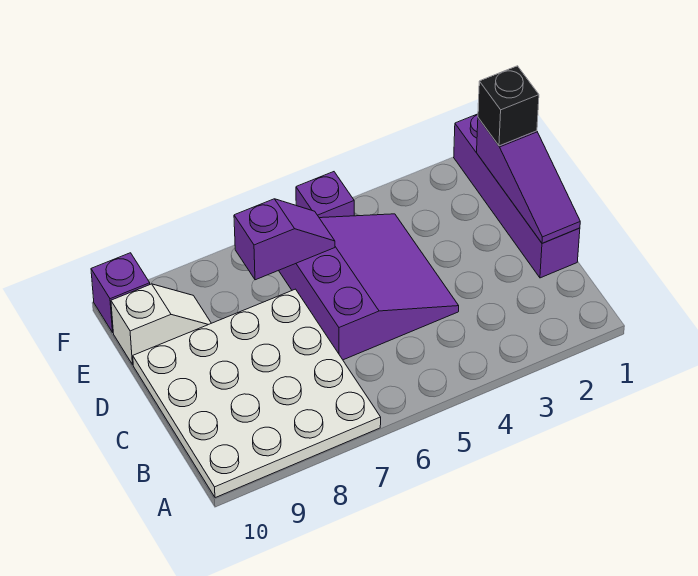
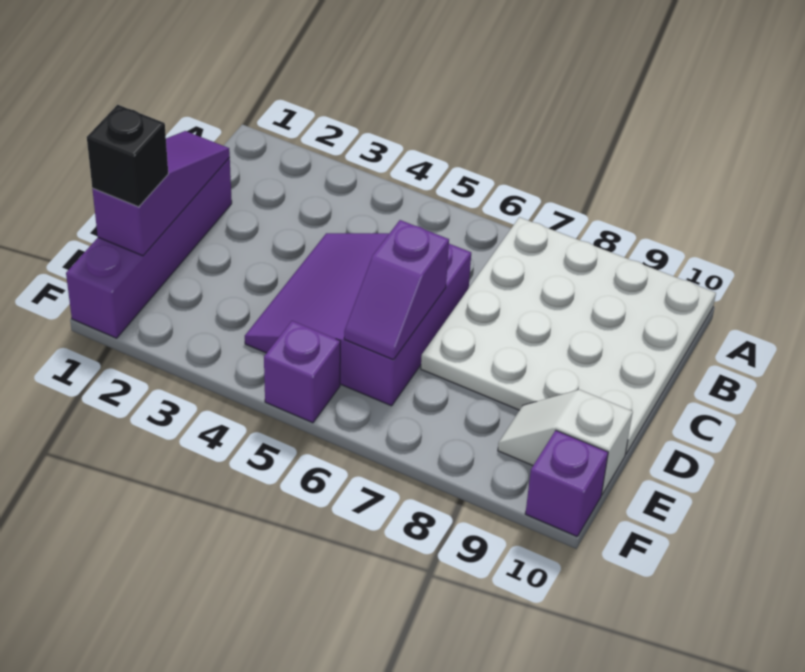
purple slope E6:E7 level 2 top 7 -> purple slope D6:E6 level 2 top D

